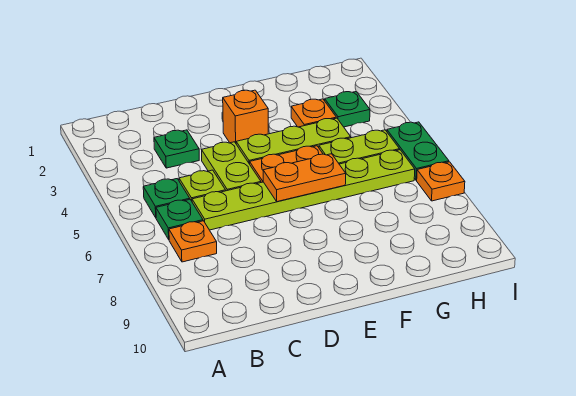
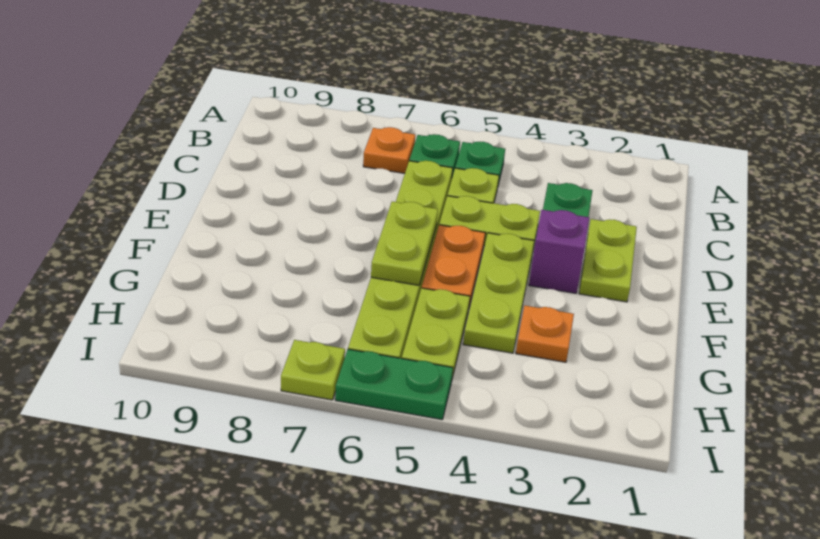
none -> lime plate D2:E2 level 1
orange brick E3 level 1 -> purple brick E3 level 1
orange plate E6:F6 level 2 -> lime plate E6:F6 level 2
green plate H3 level 1 -> none
orange plate I7 level 1 -> lime plate I7 level 1

